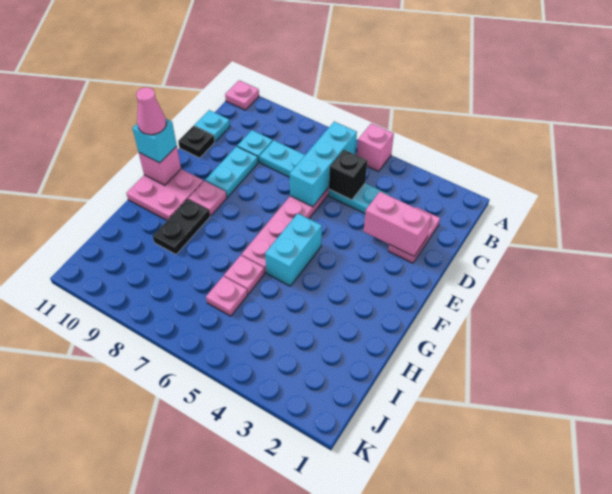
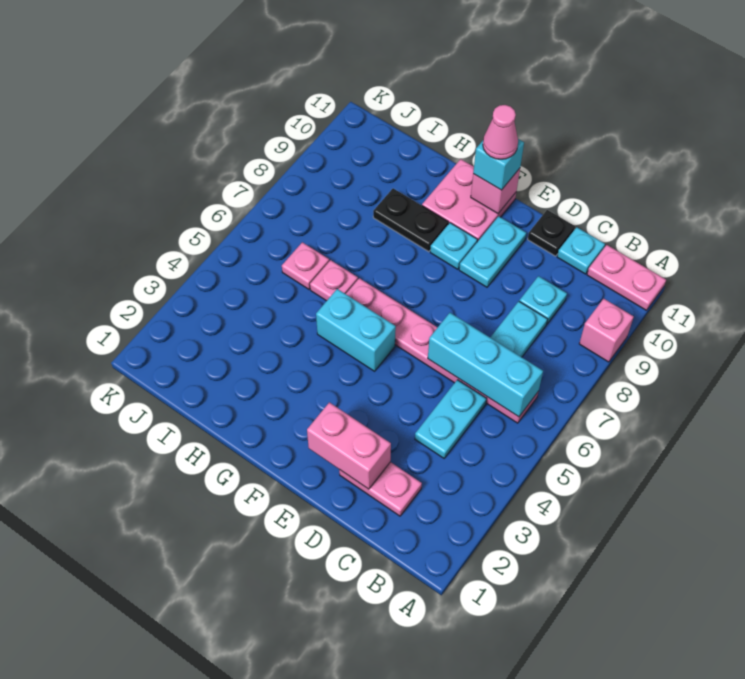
pink brick A5 level 1 -> pink brick A9 level 1
pink plate A11 level 1 -> pink plate A11:B11 level 1
black brick C5 level 2 -> none
pink brick D2:D3 level 2 -> pink brick D2:E2 level 2
cyan plate D9:E9 level 1 -> cyan plate E9:E10 level 1
pink plate F9 level 1 -> cyan plate F9 level 1

